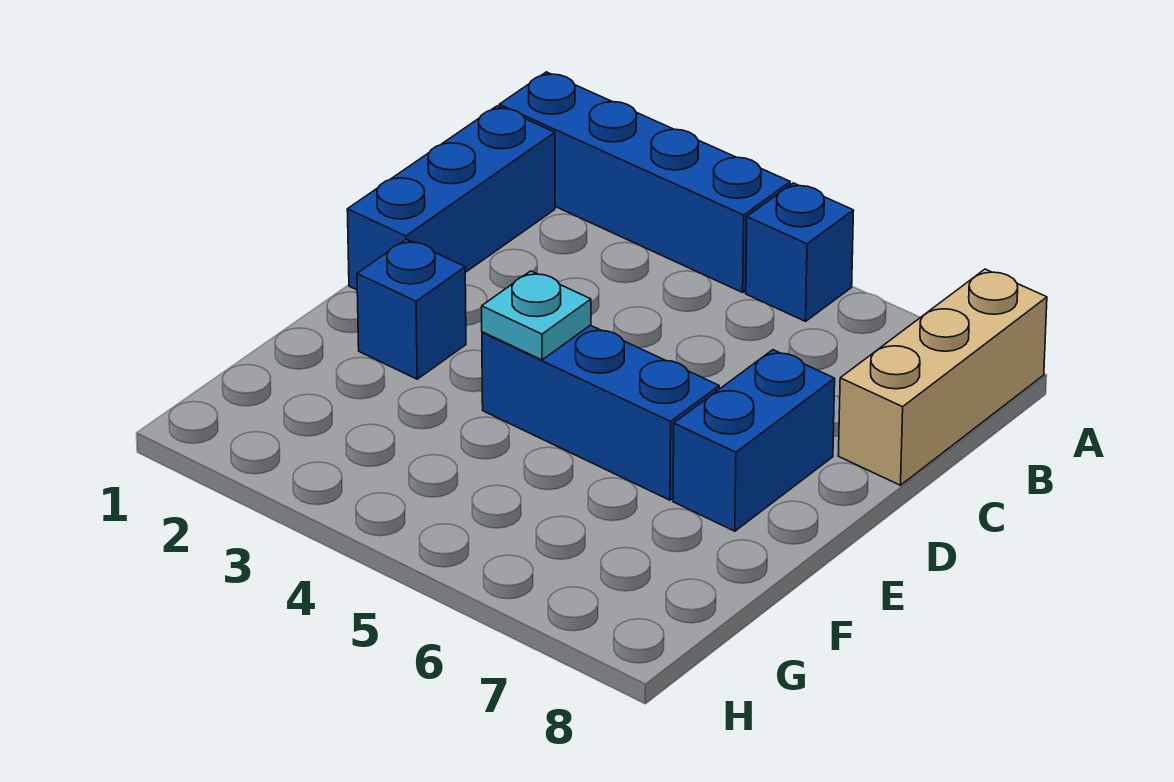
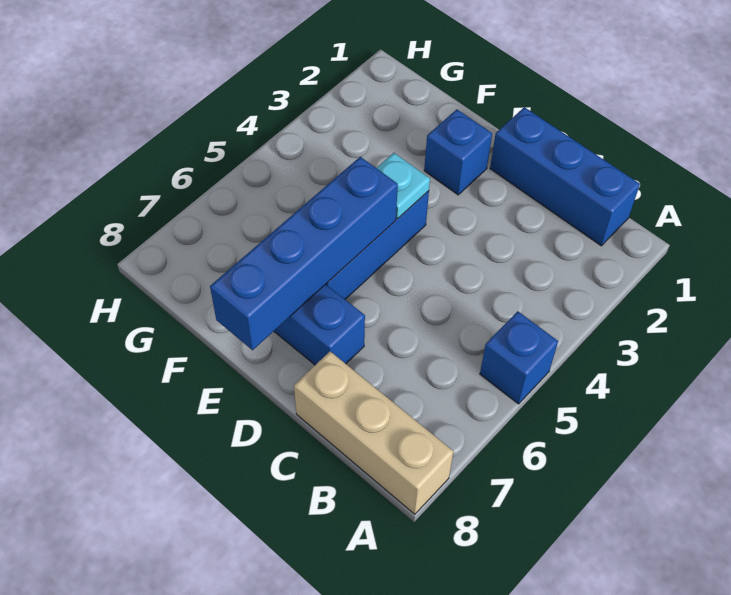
blue brick A1:A4 level 1 -> blue brick E5:E8 level 2

